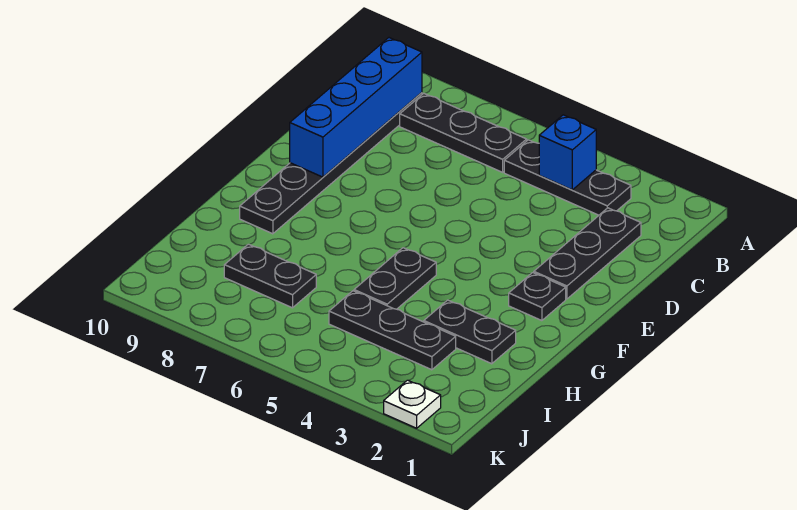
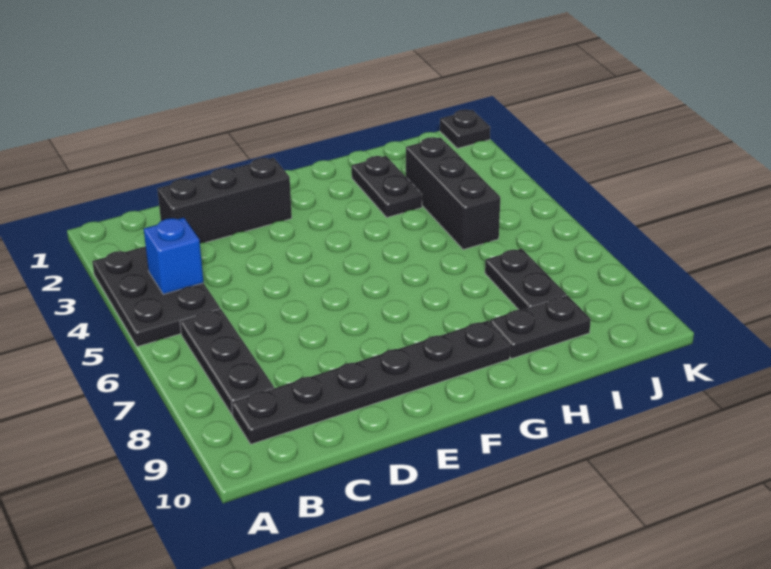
black plate B3:B5 level 1 -> black plate A3:B5 level 1
blue brick B9:E9 level 2 -> none
black plate C2:E2 level 1 -> black brick C2:E2 level 1
black plate F2 level 1 -> black plate K1 level 1
black plate G5:H5 level 1 -> black plate H9:I9 level 1
black plate I3:I5 level 1 -> black brick I3:I5 level 1
white plate K2 level 1 -> none

